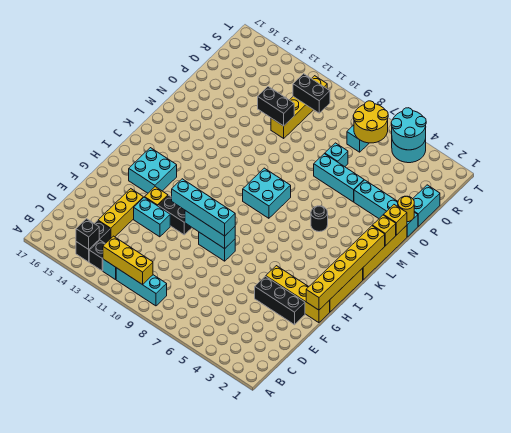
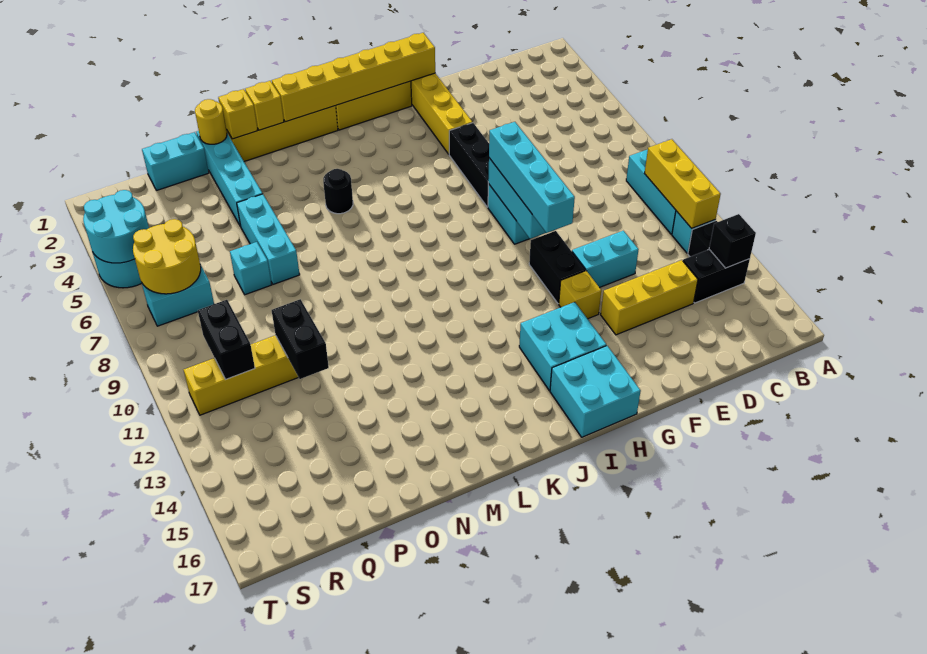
black brick F2:F4 level 1 -> black brick G5:G7 level 1
cyan brick F12:F13 level 1 -> cyan brick E12:F12 level 1
cyan brick K8:L9 level 1 -> cyan brick H16:I17 level 1

